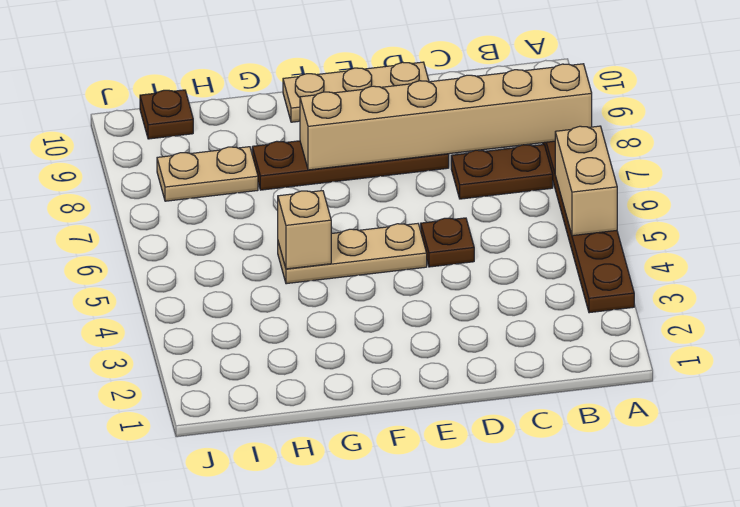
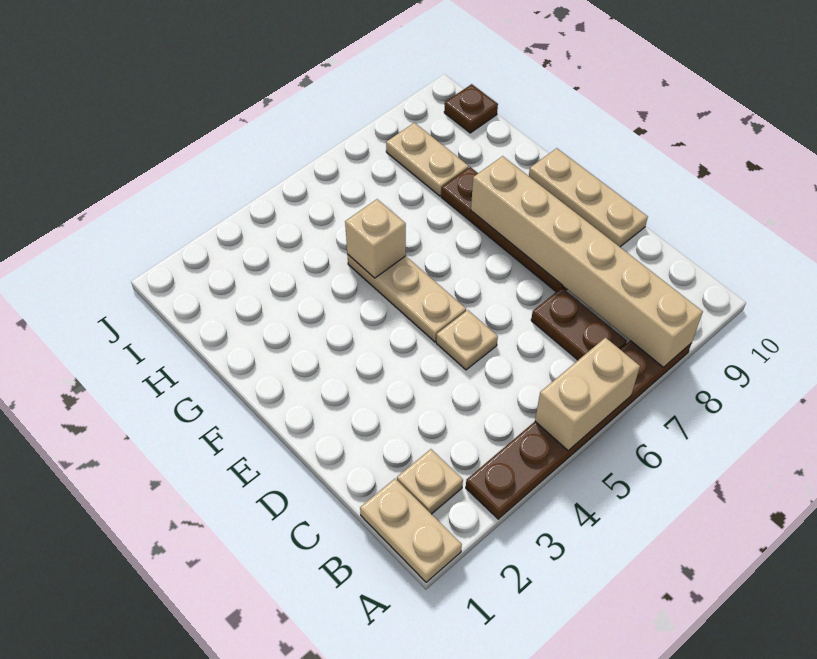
none -> tan plate A1:B1 level 1
none -> tan plate B2 level 1
brown plate D5 level 1 -> tan plate D5 level 1

